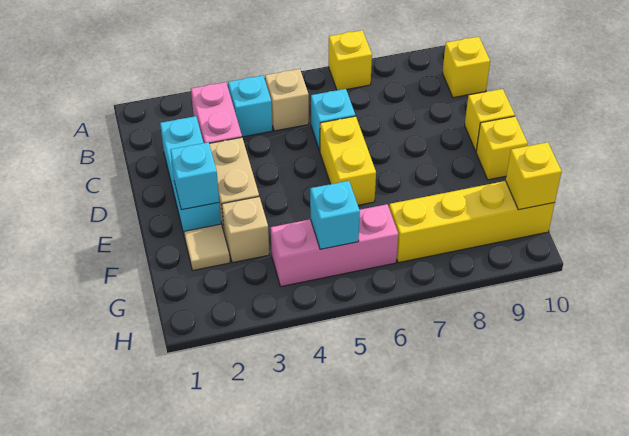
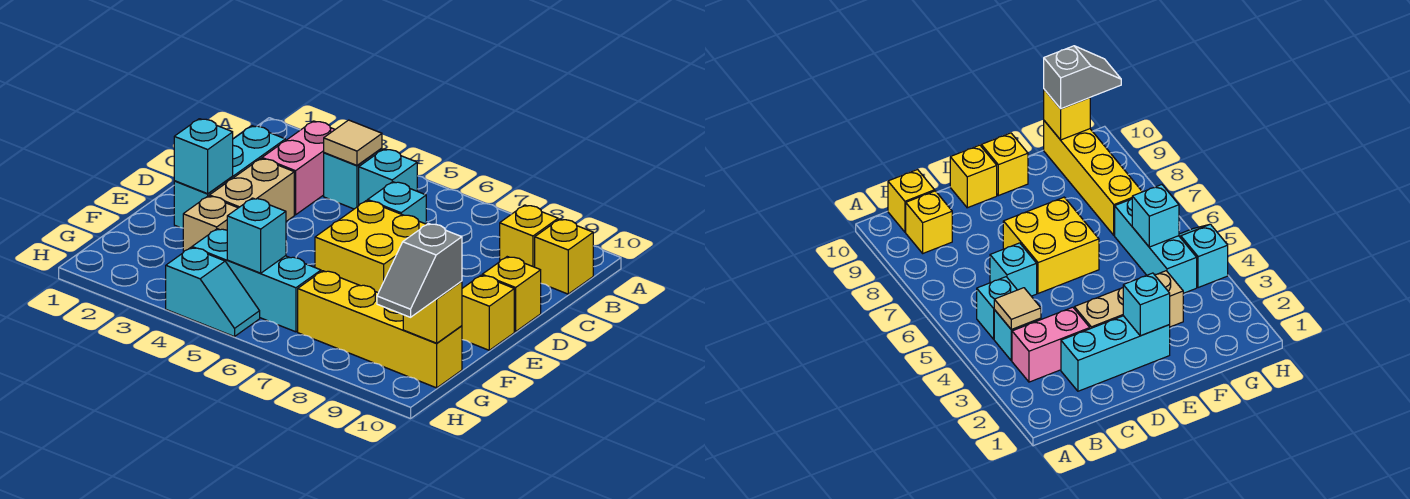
yellow brick A7 level 1 -> yellow brick B9 level 1
tan brick B5 level 1 -> cyan brick B5 level 1
yellow brick D6:E6 level 1 -> yellow brick D6:E7 level 1
tan tile F2 level 1 -> tan tile B4 level 2
pink brick G4:G6 level 1 -> cyan brick G4:G6 level 1
none -> grey slope G10:H10 level 3 top G
none -> cyan slope H4:H5 level 1 top 4

